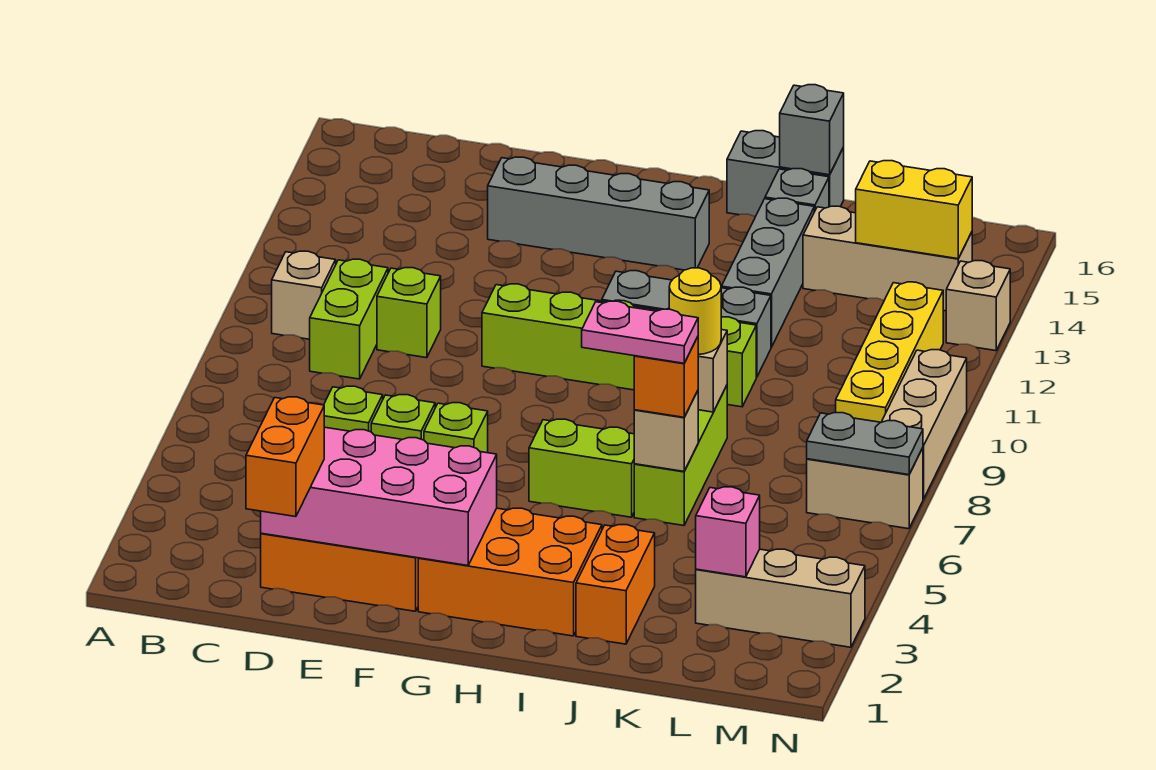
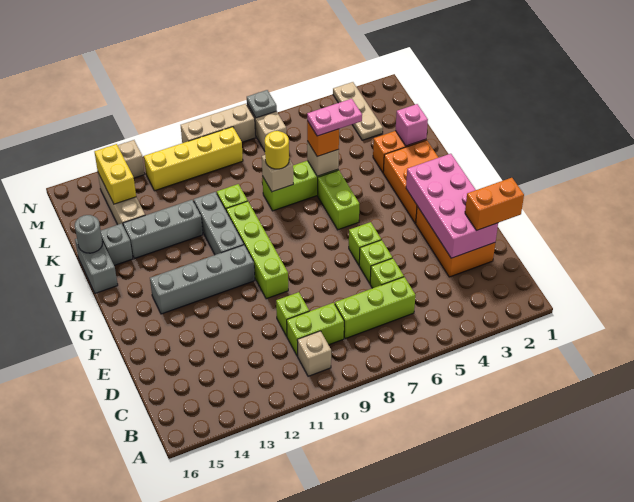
none -> lime brick C6:C8 level 1
grey brick E14:H14 level 1 -> grey brick G11:G14 level 1
pink plate I6:J6 level 4 -> pink plate J5:J6 level 4
grey brick J16 level 2 -> grey round brick J16 level 2
tan brick L3:N3 level 1 -> tan plate L3:N3 level 1
pink brick L3 level 2 -> pink brick J2 level 2
grey plate M7:N7 level 2 -> grey plate N7 level 2

